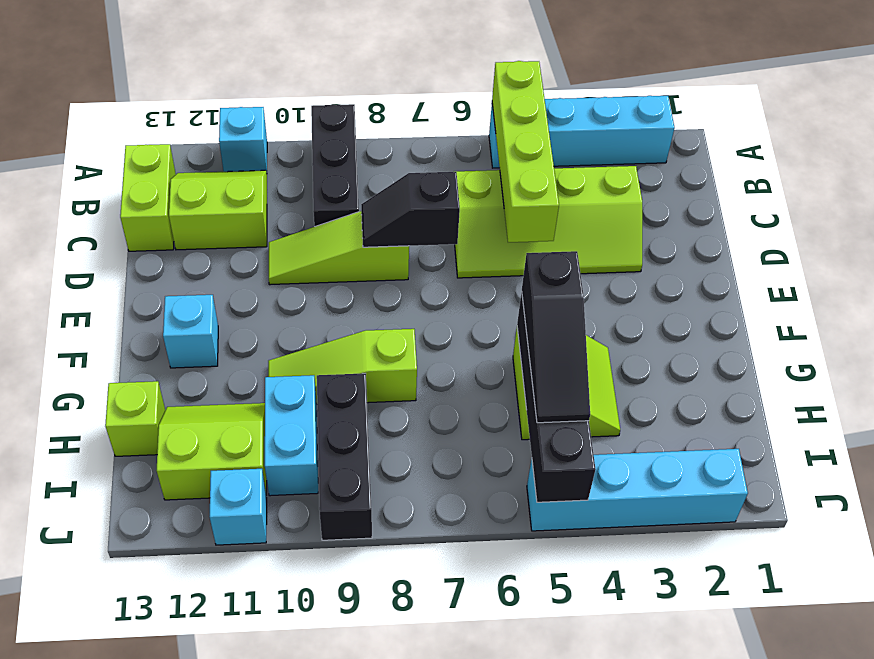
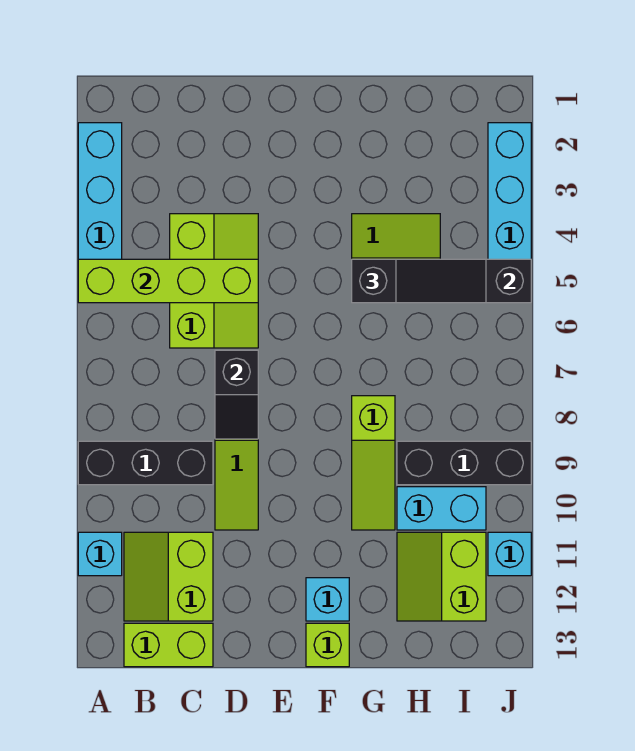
lime slope C3:D6 level 1 top C -> lime slope C4:D6 level 1 top C
lime brick H13 level 1 -> lime brick F13 level 1

